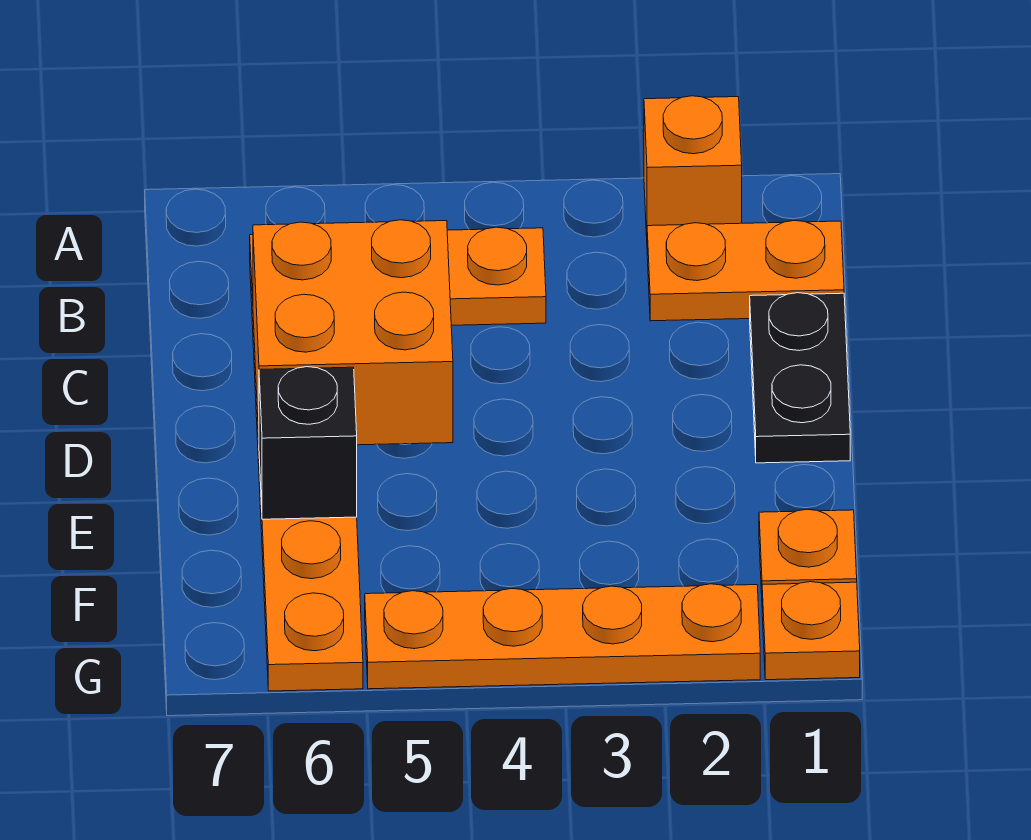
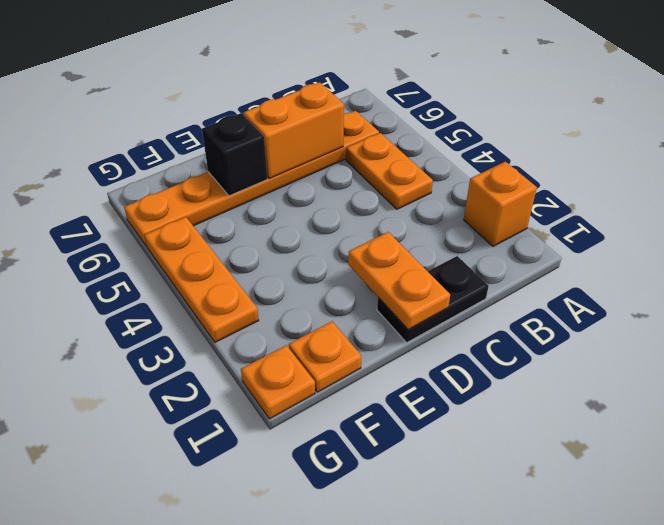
orange plate B1:B2 level 1 -> orange plate D1:D2 level 2
orange brick C5:D6 level 2 -> orange brick C6:D6 level 2
orange plate G2:G5 level 1 -> orange plate G3:G5 level 1

